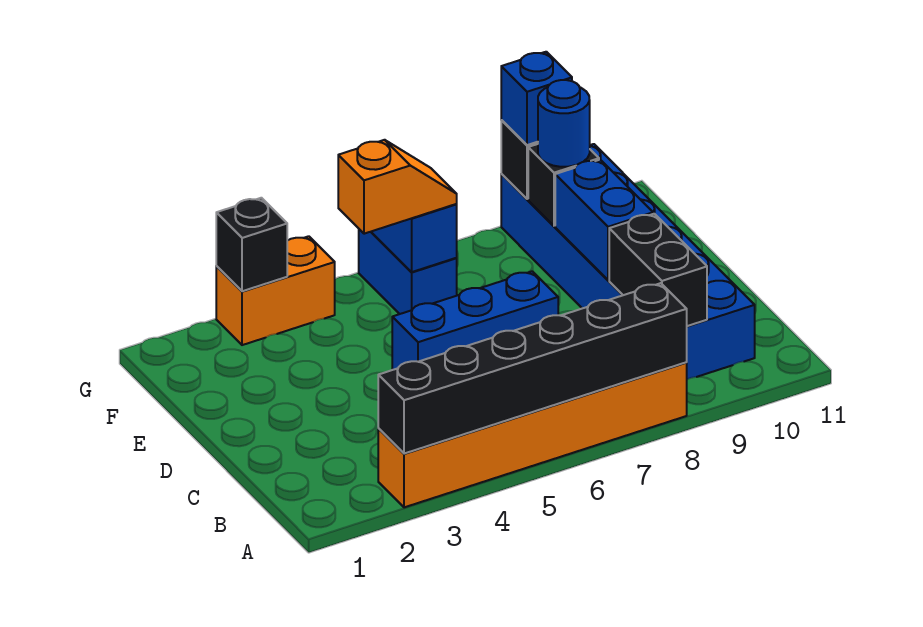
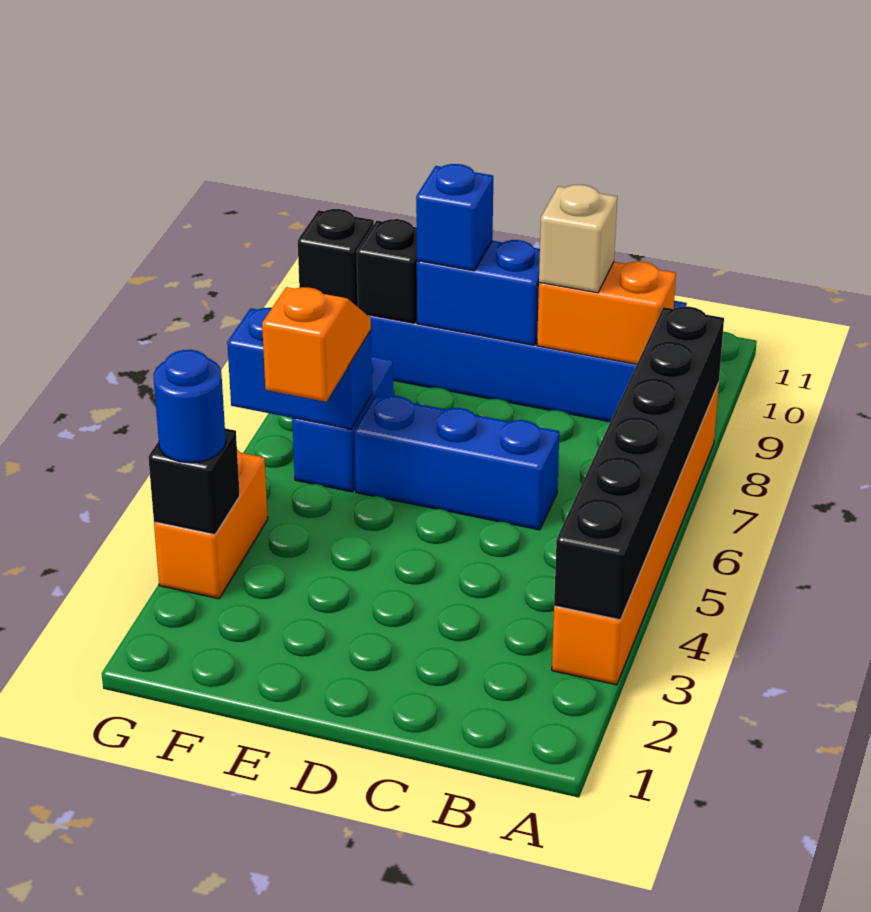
black brick B9:C9 level 2 -> orange brick B9:C9 level 2
none -> tan brick C9 level 3
blue brick D5:D7 level 1 -> blue brick C6:E6 level 1
blue brick F6:G6 level 1 -> blue brick F6:F7 level 1
blue round brick F9 level 3 -> blue round brick G3 level 3
blue brick G9 level 3 -> blue brick E9 level 3

